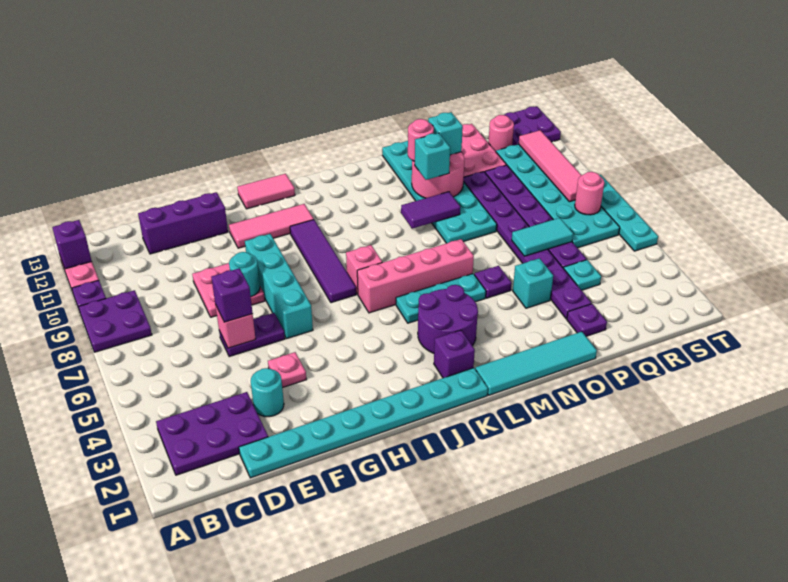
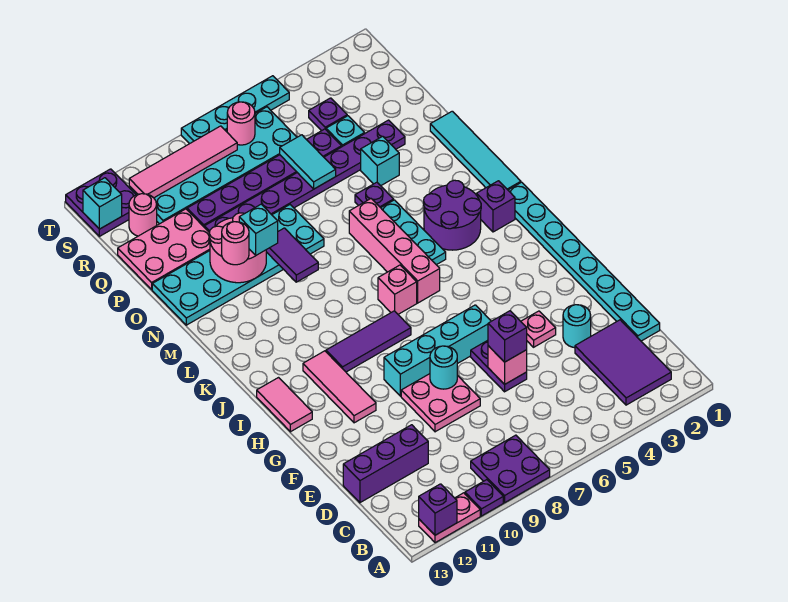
purple plate B2:D3 level 1 -> purple tile B2:D3 level 1
purple brick D12:F12 level 1 -> purple brick D11:D13 level 1
purple tile I7:I10 level 1 -> purple tile I8:I10 level 1
cyan brick O11 level 3 -> cyan brick S13 level 2
purple plate P2 level 1 -> purple plate R4 level 1

